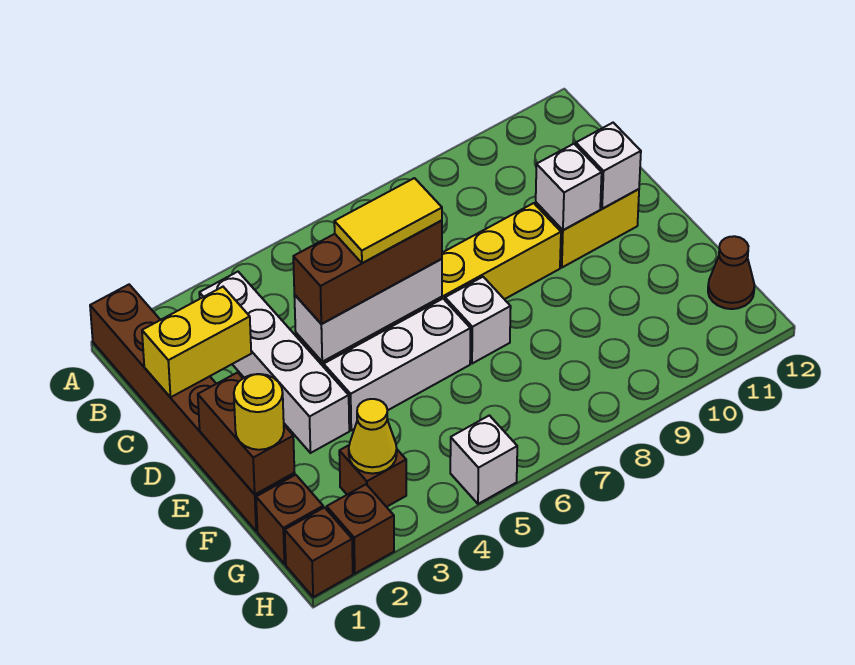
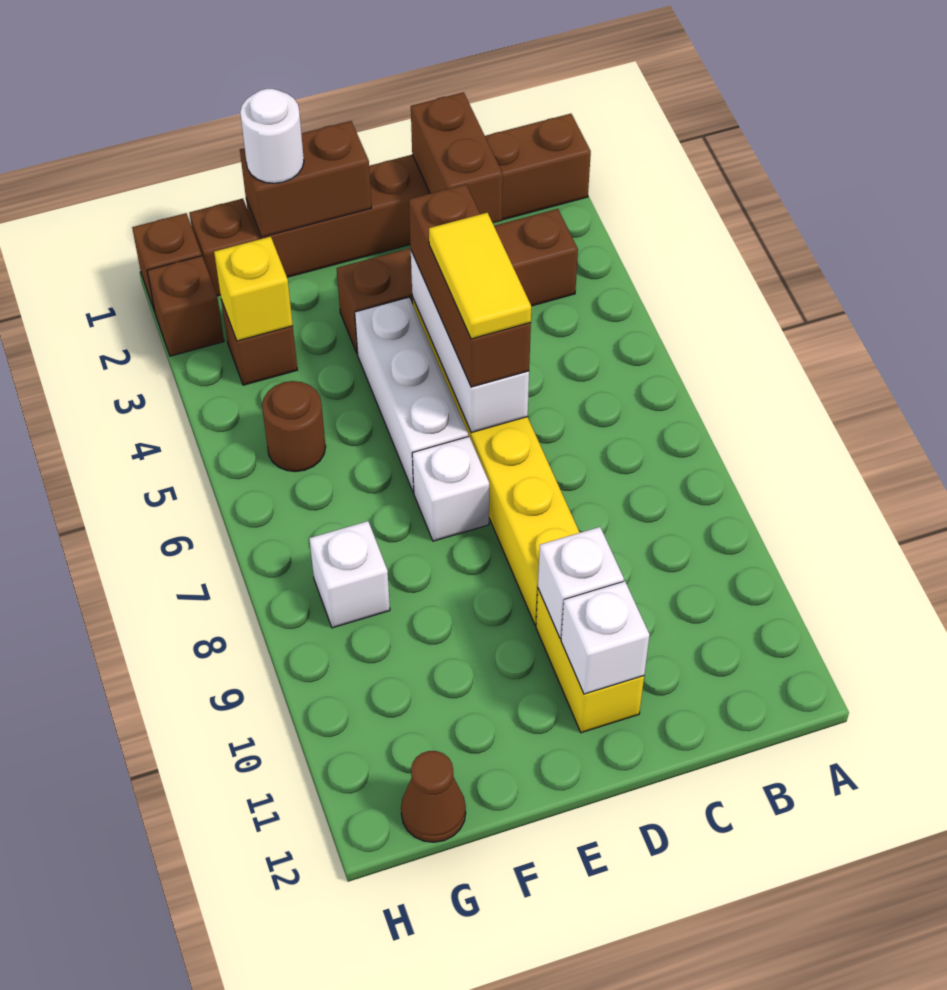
white brick B3:E3 level 1 -> brown brick B3:E3 level 1
yellow brick C1:C2 level 2 -> brown brick C1:C2 level 2
yellow round brick F1 level 3 -> white round brick F1 level 3
yellow cone G3 level 2 -> yellow brick G3 level 2
none -> brown round brick G5 level 1
white brick H5 level 1 -> white brick G8 level 1

